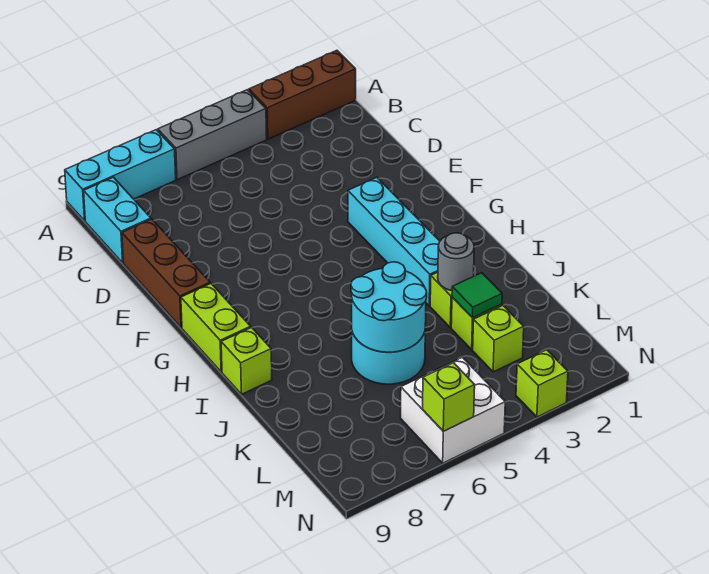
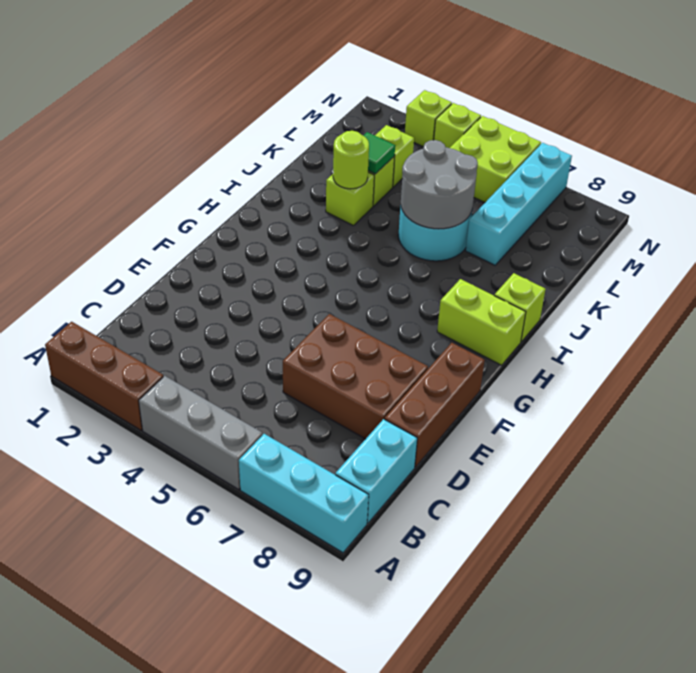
none -> brown brick D6:E8 level 1
cyan brick F3:I3 level 1 -> cyan brick K7:N7 level 1
lime brick G9:H9 level 1 -> lime brick H8:H9 level 1
grey round brick J3 level 2 -> lime round brick J3 level 2
cyan round brick J5:K6 level 2 -> grey round brick J5:K6 level 2
white brick M5:N6 level 1 -> lime brick M5:N6 level 1
lime brick N6 level 2 -> lime brick N4 level 1

